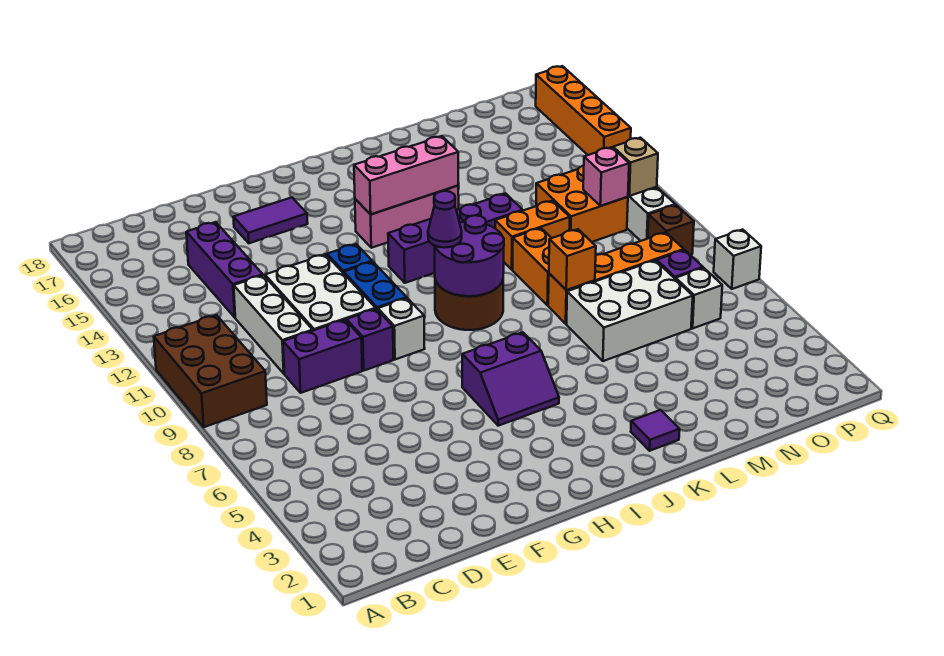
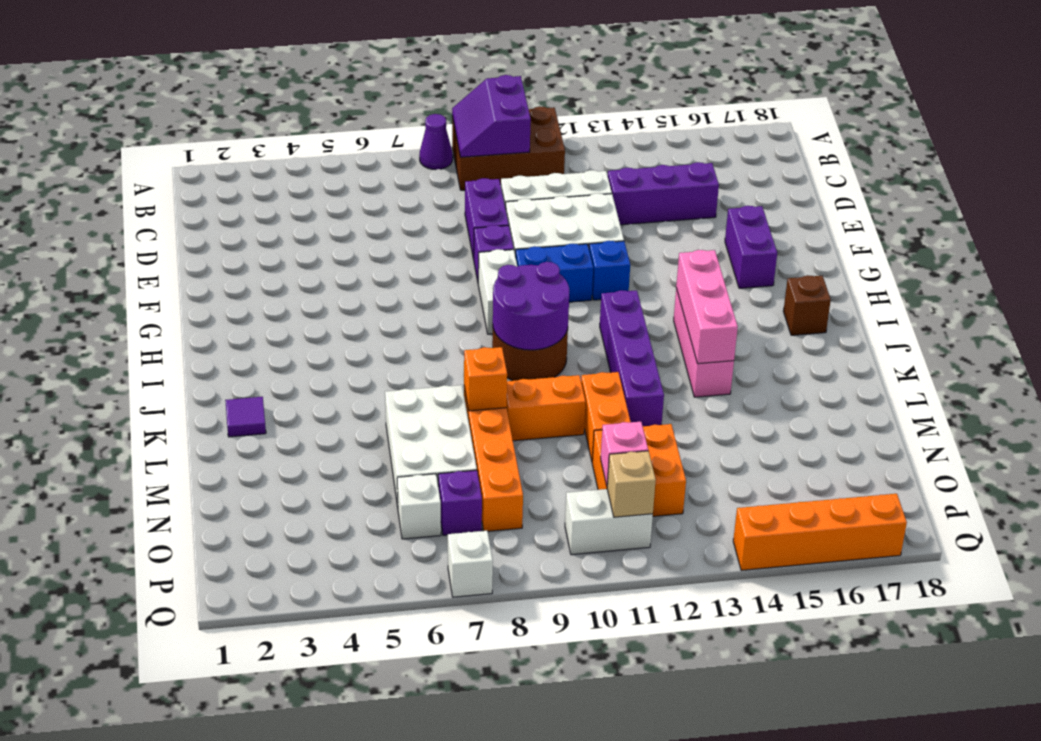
purple tile F16:G16 level 1 -> purple brick F16:G16 level 1
white brick G9 level 1 -> white brick G9:H9 level 1
purple slope H5:I6 level 1 top 6 -> purple slope A9:B10 level 2 top 10
purple cone I10 level 3 -> purple cone A8 level 1
brown brick P9 level 1 -> brown brick I17 level 1

